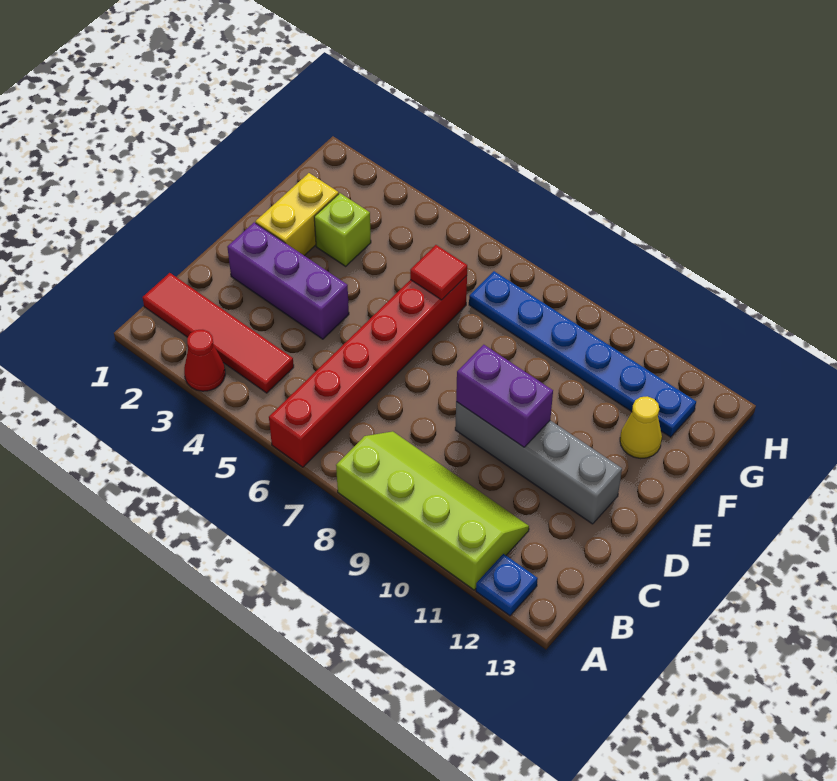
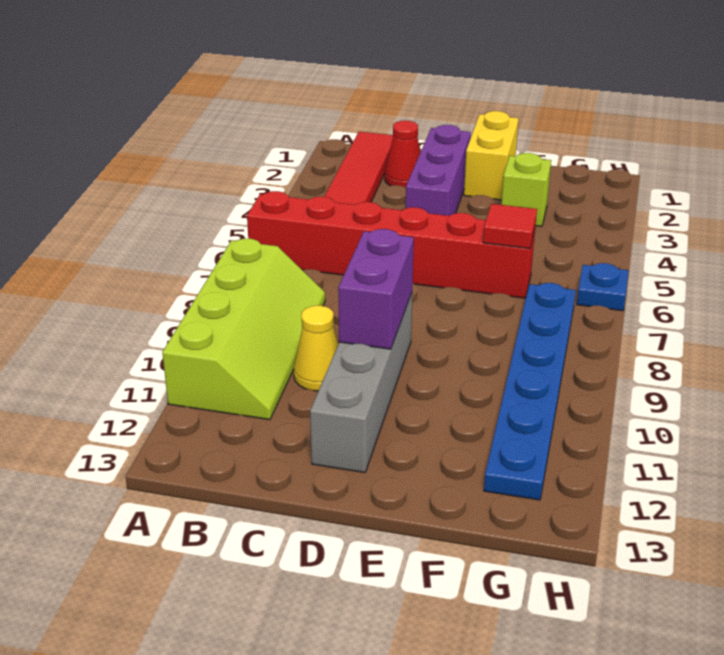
red cone A3 level 1 -> red cone C2 level 1
blue plate A12 level 1 -> blue plate H6 level 1
yellow brick E2:F2 level 1 -> yellow brick E1:E2 level 1
yellow cone F12 level 1 -> yellow cone C10 level 1

